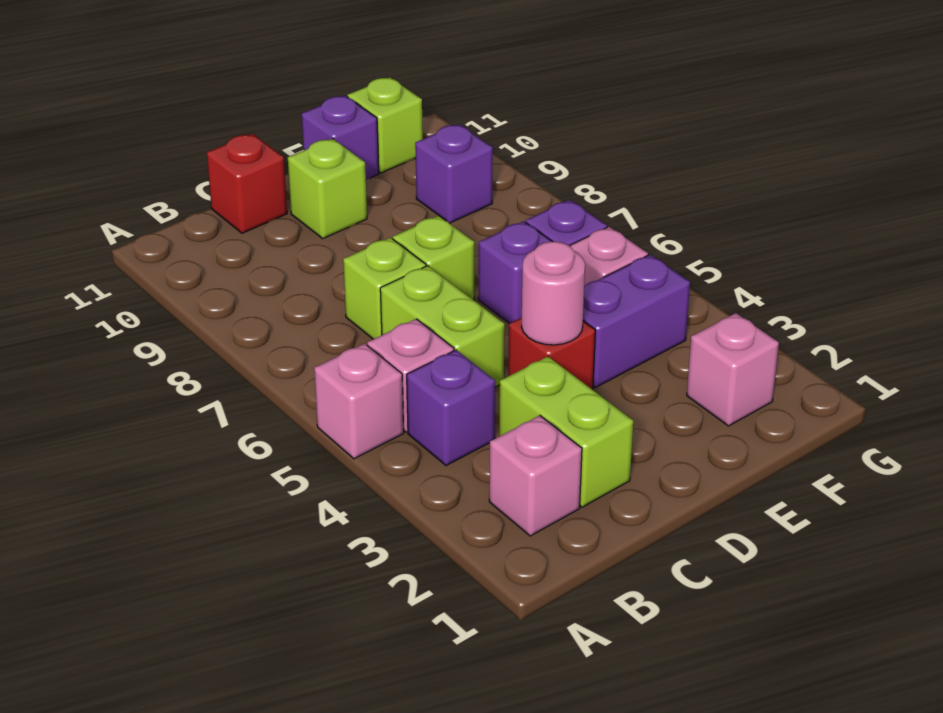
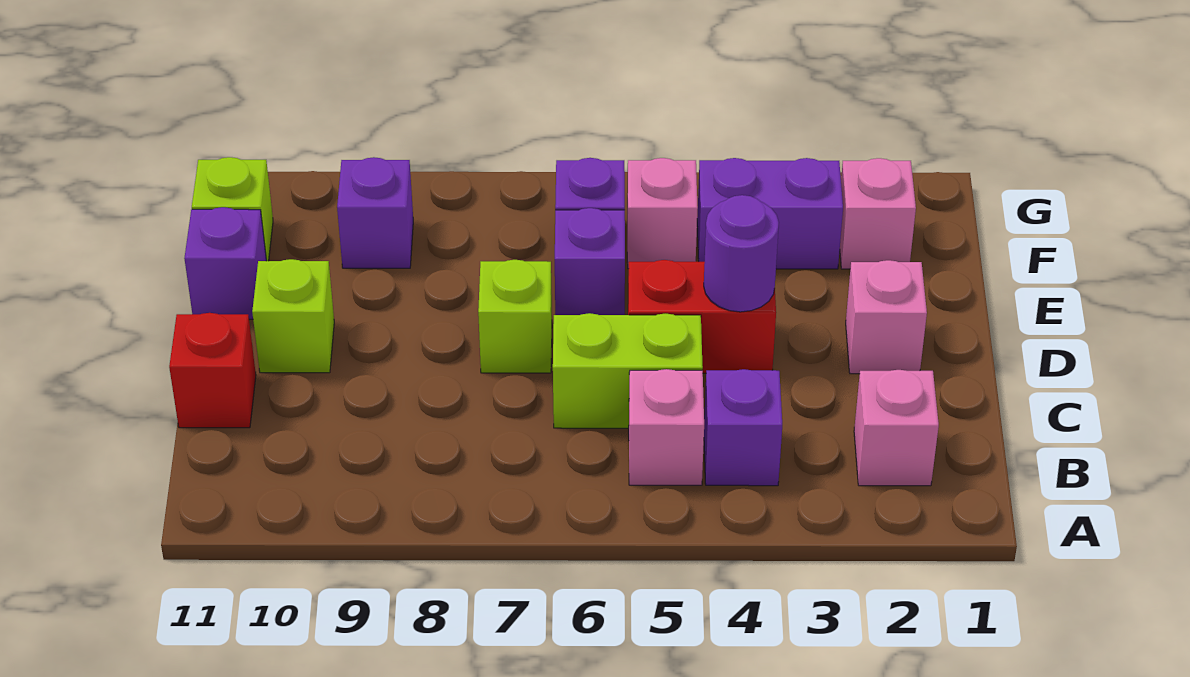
pink brick A5 level 1 -> pink brick D2 level 1
lime brick C2:C3 level 1 -> none
lime brick C7 level 1 -> none
red brick D4 level 1 -> red brick D4:D5 level 1
pink round brick D4 level 2 -> purple round brick D4 level 2
purple brick E4:F4 level 1 -> purple brick F3:F4 level 1

